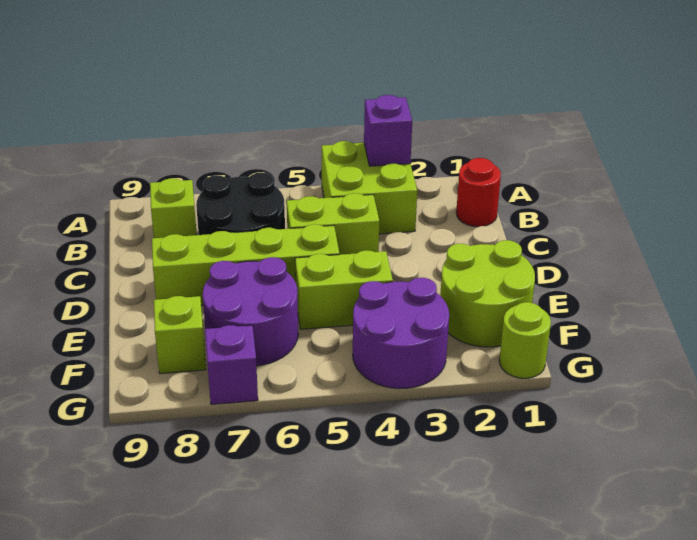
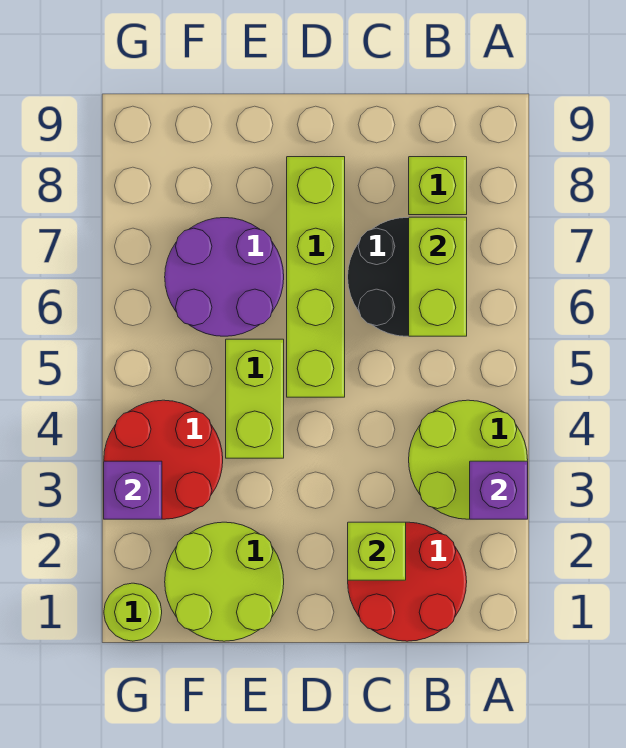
lime brick A3:B4 level 1 -> lime round brick A3:B4 level 1
red round brick B1 level 1 -> red round brick B1:C2 level 1
lime brick C4:C5 level 1 -> lime brick B6:B7 level 2
purple round brick F3:G4 level 1 -> red round brick F3:G4 level 1
lime brick F8 level 1 -> lime brick C2 level 2
purple brick G7 level 1 -> purple brick G3 level 2

